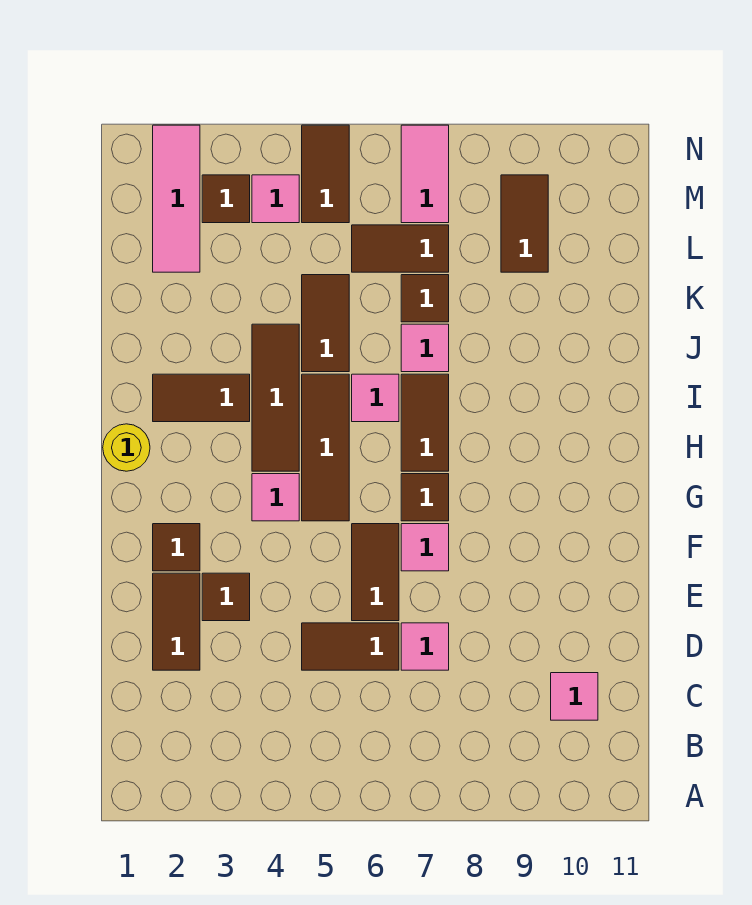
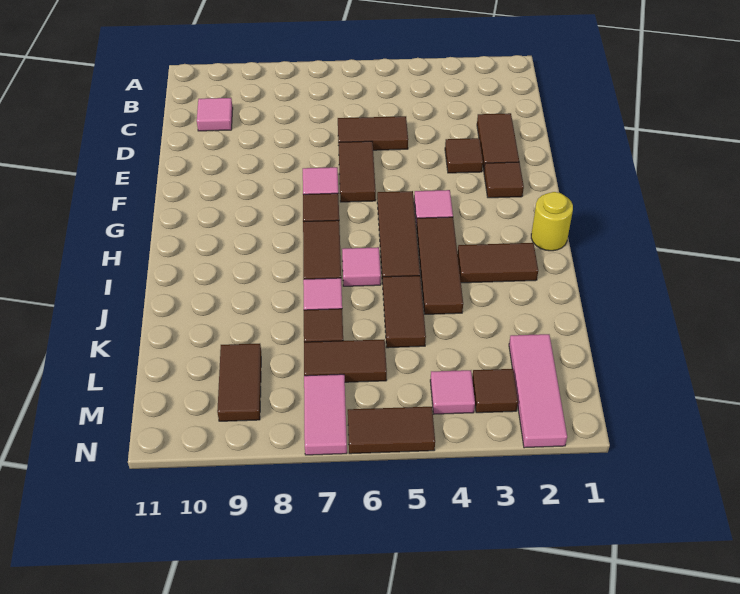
pink tile D7 level 1 -> none
brown tile M5:N5 level 1 -> brown tile N5:N6 level 1

